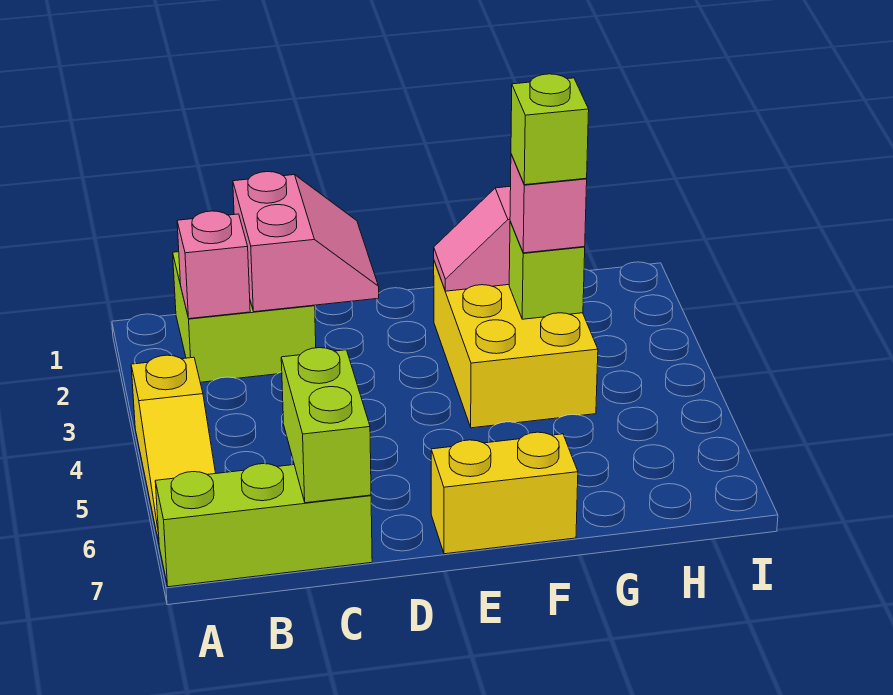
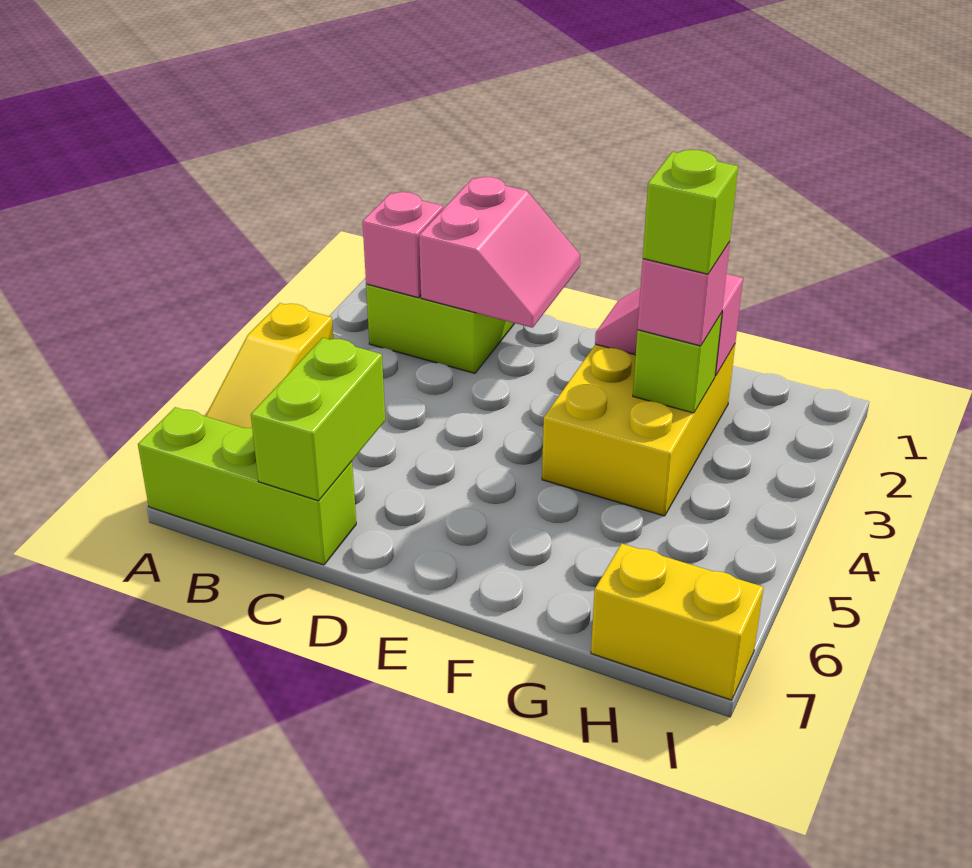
yellow brick E7:F7 level 1 -> yellow brick H7:I7 level 1

